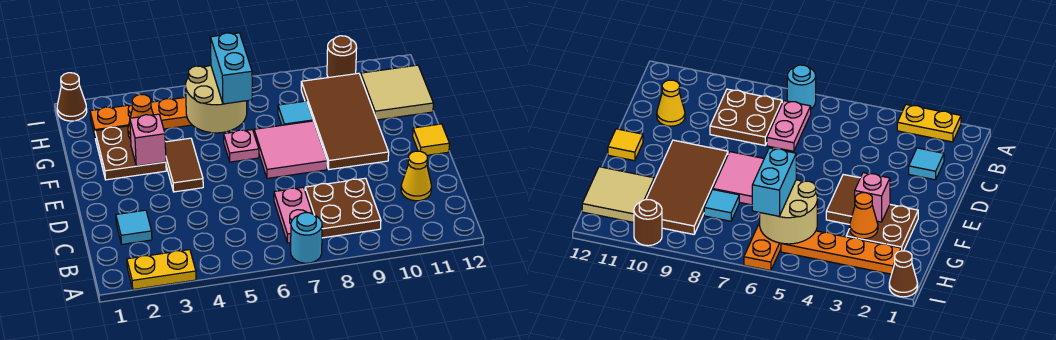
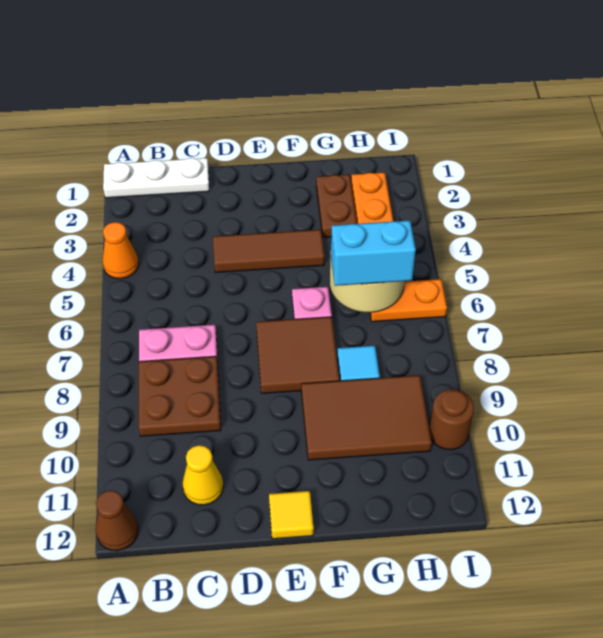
none -> white plate A1:C1 level 1
yellow plate A2:A3 level 1 -> none
cyan round brick A7 level 1 -> none
cyan tile C2 level 1 -> none
brown tile E4:F4 level 1 -> brown tile D4:F4 level 1
pink tile E7:F8 level 1 -> brown tile E7:F8 level 1
brown tile E9:H10 level 1 -> brown tile F9:H10 level 1
brown plate F2:G3 level 1 -> brown plate G2:G3 level 1
pink brick F3 level 2 -> none
orange cone G3 level 2 -> orange cone A4 level 1
tan tile G11:H12 level 1 -> none
brown cone I1 level 1 -> brown cone A12 level 1

